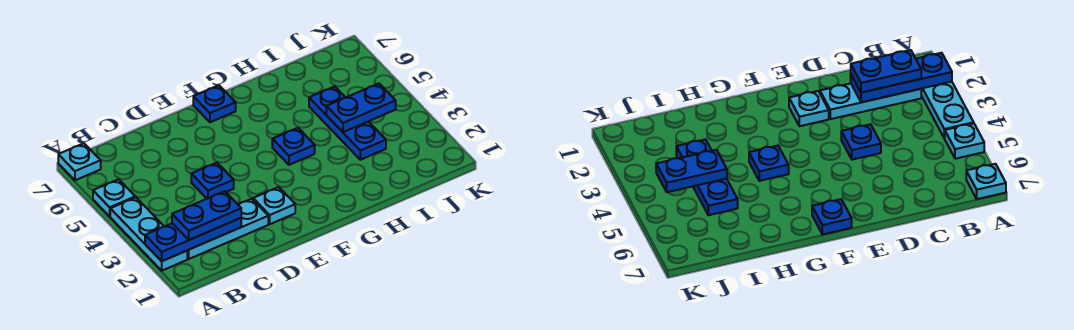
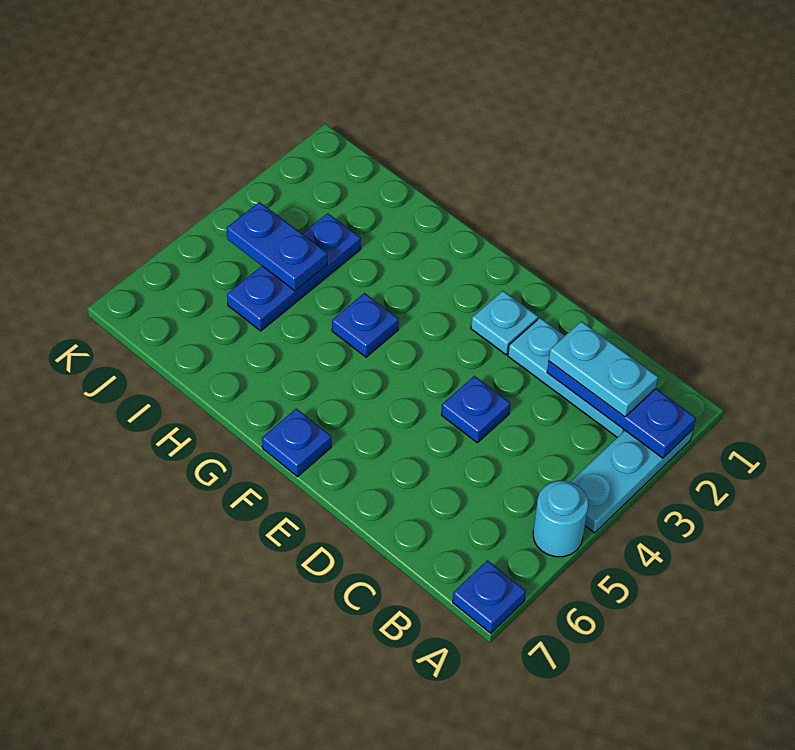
cyan plate A5 level 1 -> cyan round brick A5 level 1
cyan plate A7 level 1 -> blue plate A7 level 1
blue plate B2:C2 level 3 -> cyan plate B2:C2 level 3

